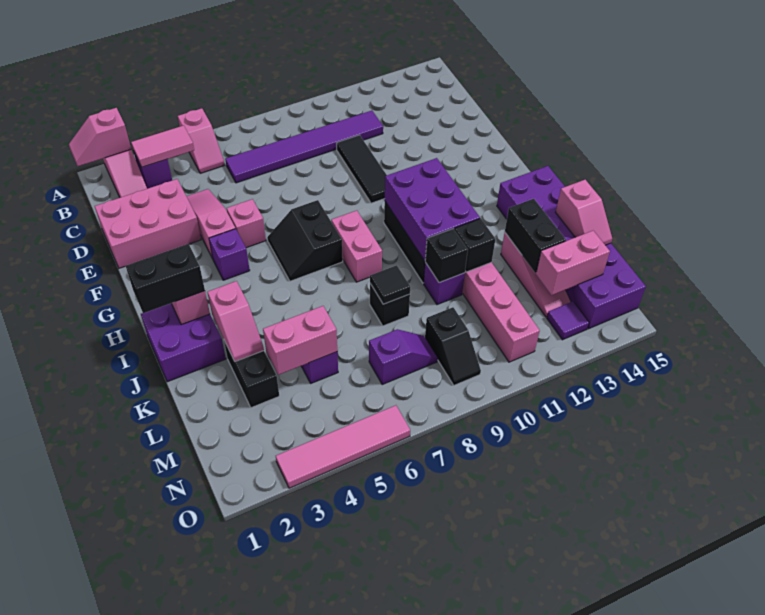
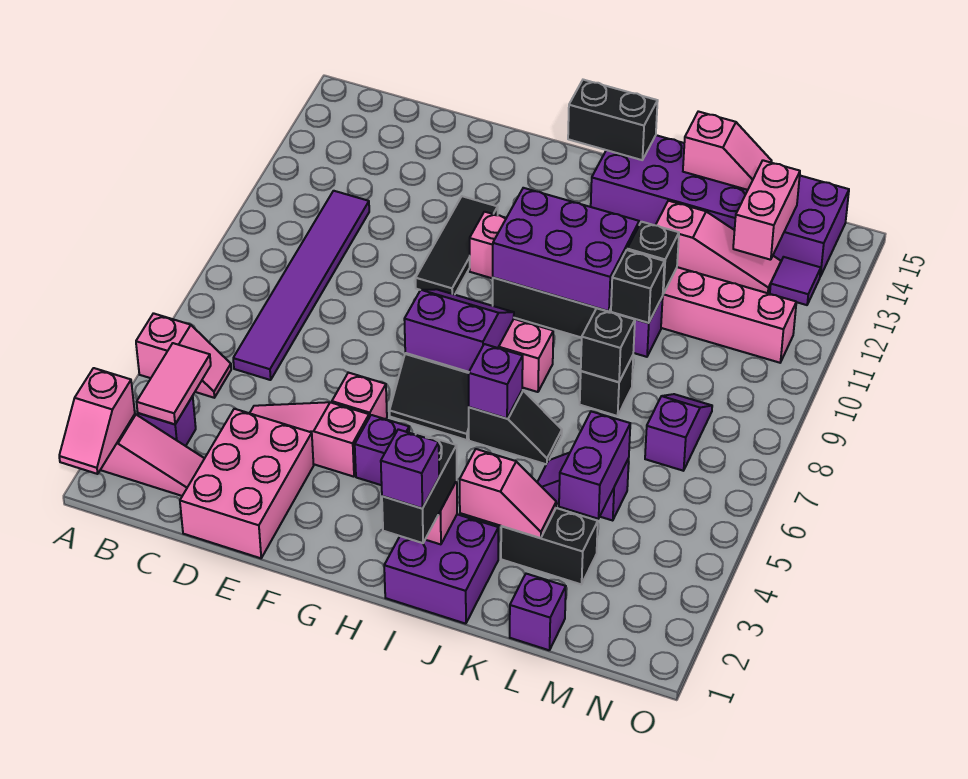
black tile D10:F10 level 1 -> black tile F10:F12 level 1
none -> purple slope G7:H8 level 2 top 7
none -> purple brick I1 level 4
none -> purple brick I6 level 2
black tile K8 level 2 -> black brick K8 level 2
black brick K13:L13 level 2 -> black brick H15:I15 level 2
none -> purple brick L1 level 1
pink brick L4:L5 level 2 -> purple brick L4:L5 level 2
black slope M9:N9 level 1 top M -> black slope I6:J6 level 1 top I
pink tile O3:O6 level 1 -> none

